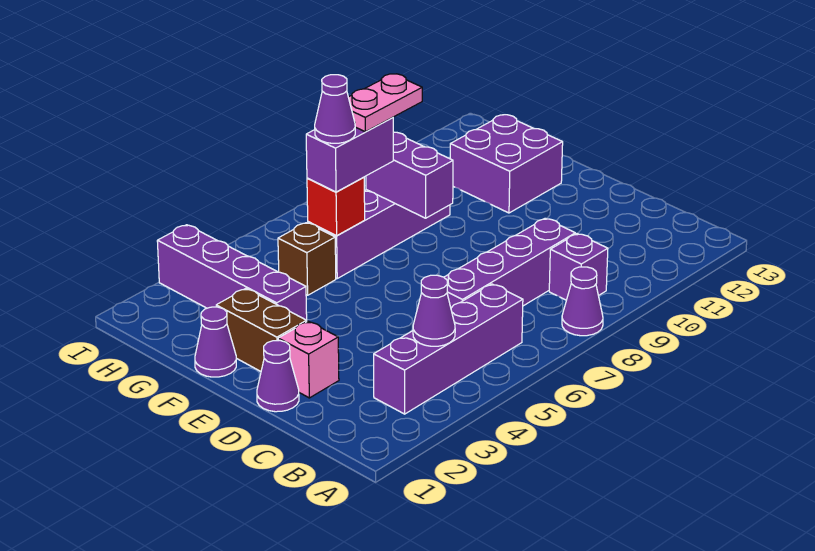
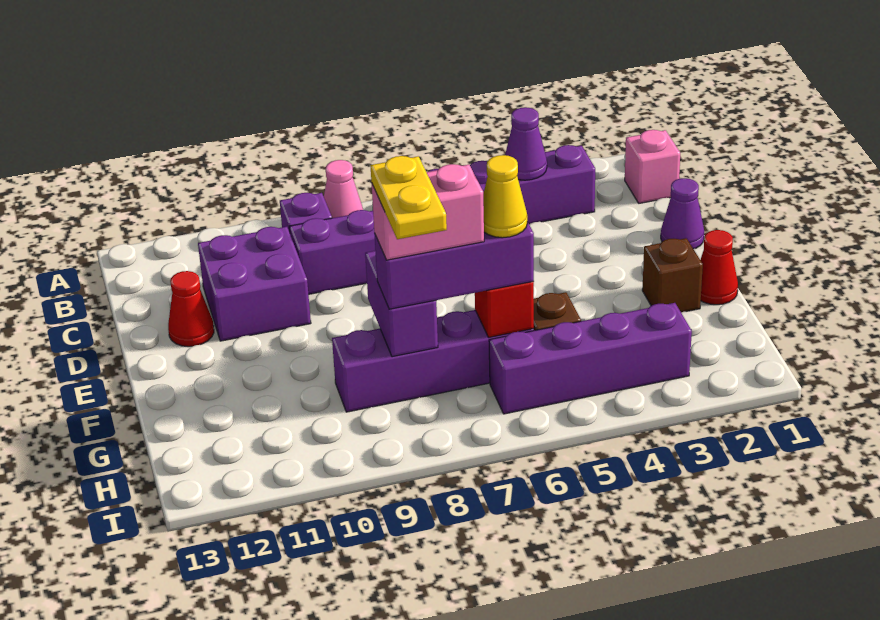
purple cone A8 level 1 -> pink cone A8 level 1
pink brick D2 level 1 -> pink brick B1 level 1
none -> red cone D12 level 1
brown brick E2:F2 level 1 -> brown brick F2 level 1
purple cone F1 level 1 -> red cone F1 level 1
purple brick F3:I3 level 1 -> purple brick H3:H6 level 1
purple brick F11:G12 level 1 -> purple brick C10:D11 level 1
purple brick G6:G7 level 3 -> purple brick G6:G8 level 3
purple cone G6 level 4 -> yellow cone G6 level 4
pink plate G7:G8 level 4 -> pink brick G7:G8 level 4
none -> yellow plate G8:H8 level 5

